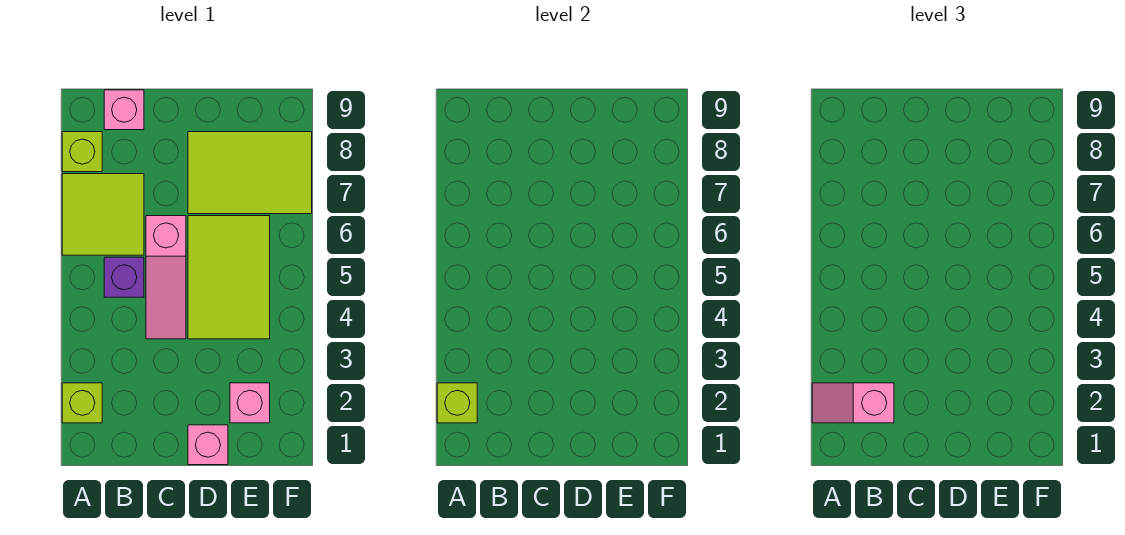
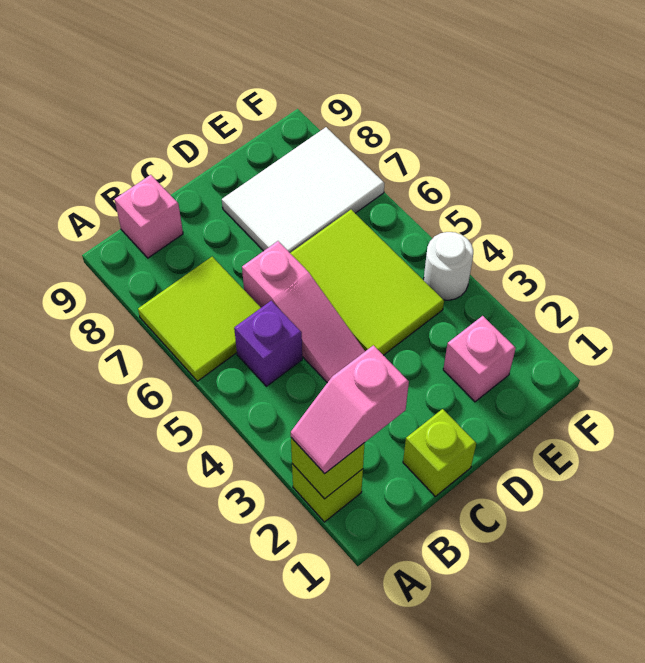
lime brick A8 level 1 -> lime brick C1 level 1
pink brick D1 level 1 -> none
lime tile D7:F8 level 1 -> white tile D7:F8 level 1
none -> white round brick F4 level 1

